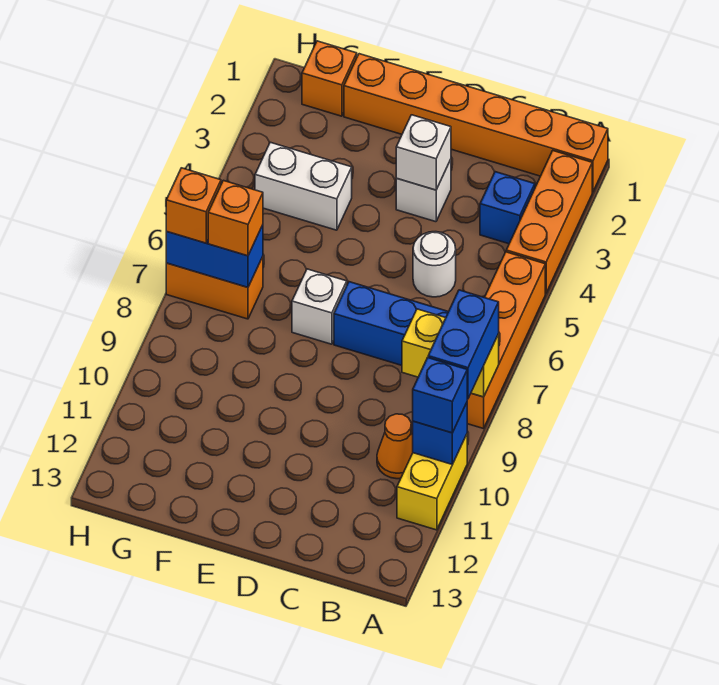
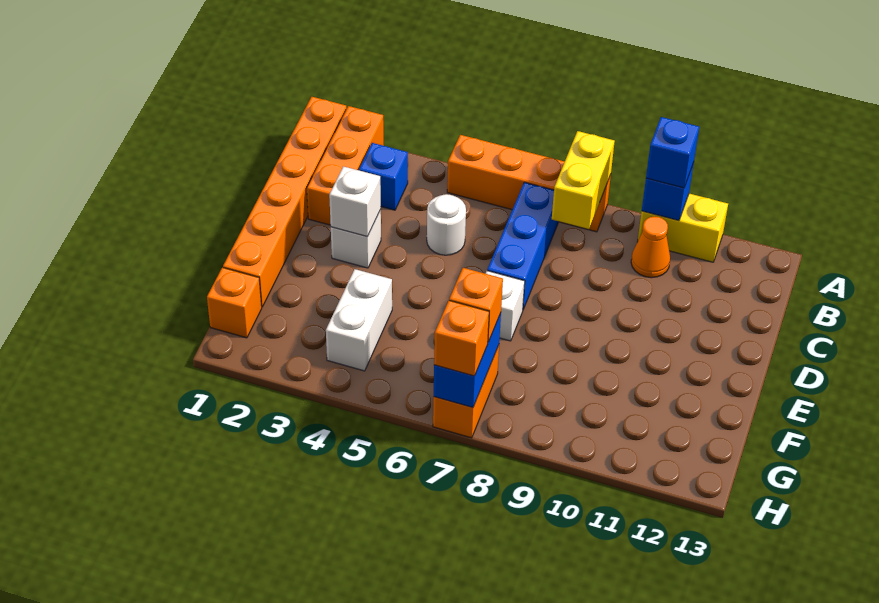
orange brick A2:A4 level 1 -> orange brick A2:C2 level 1
blue brick A8:A9 level 3 -> none

